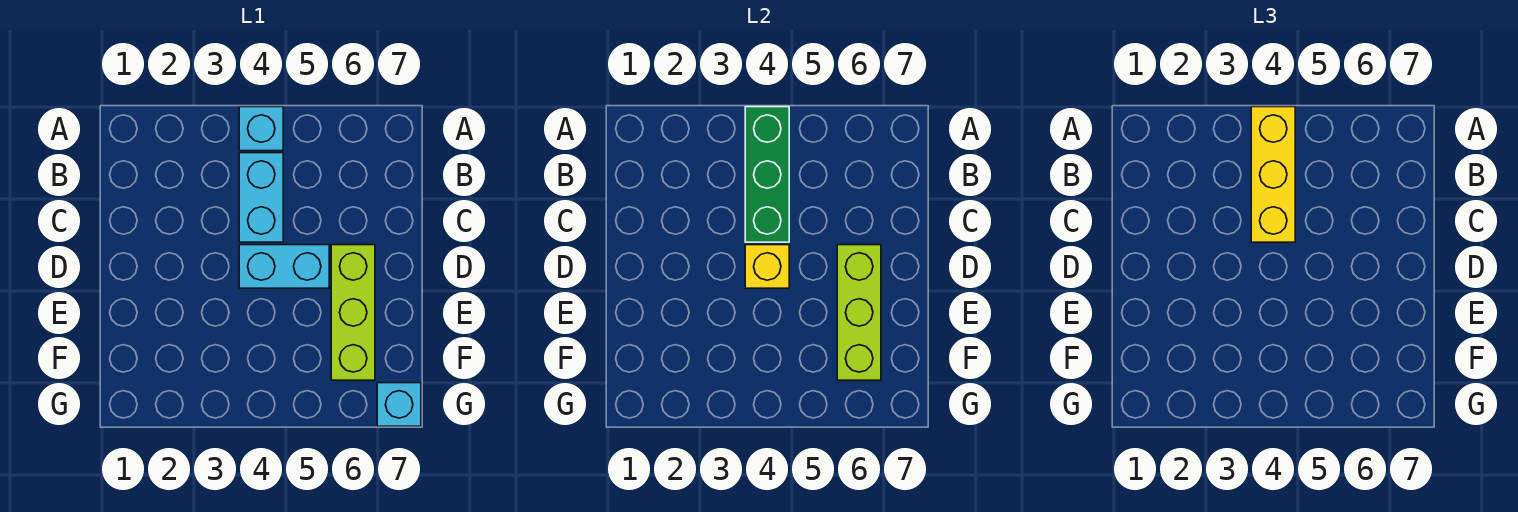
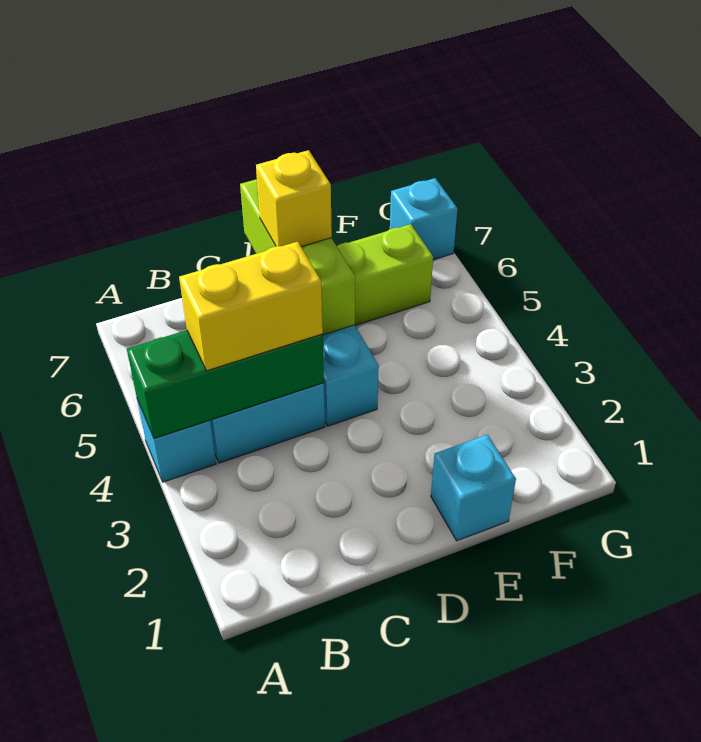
yellow brick A4:C4 level 3 -> yellow brick B4:C4 level 3
yellow brick D4 level 2 -> yellow brick D6 level 3
lime brick D6:F6 level 2 -> lime brick D5:D7 level 2
none -> cyan brick E1 level 1

